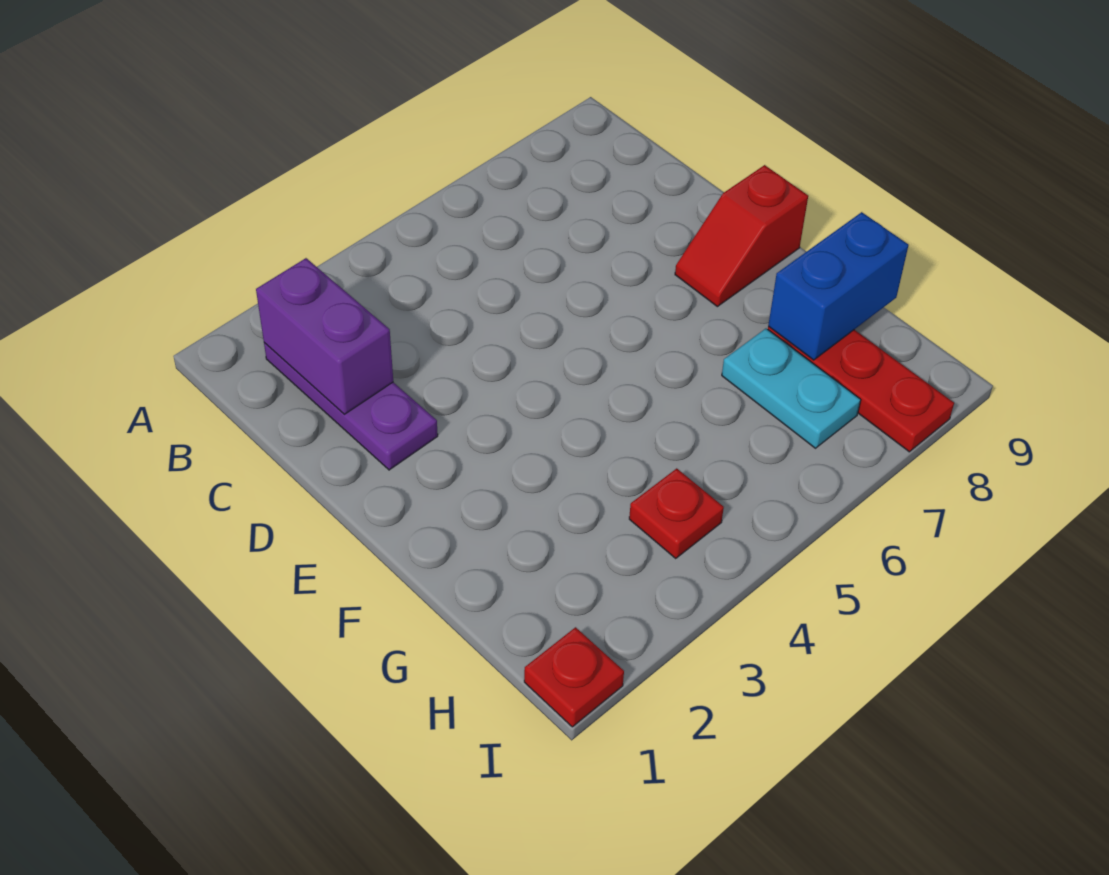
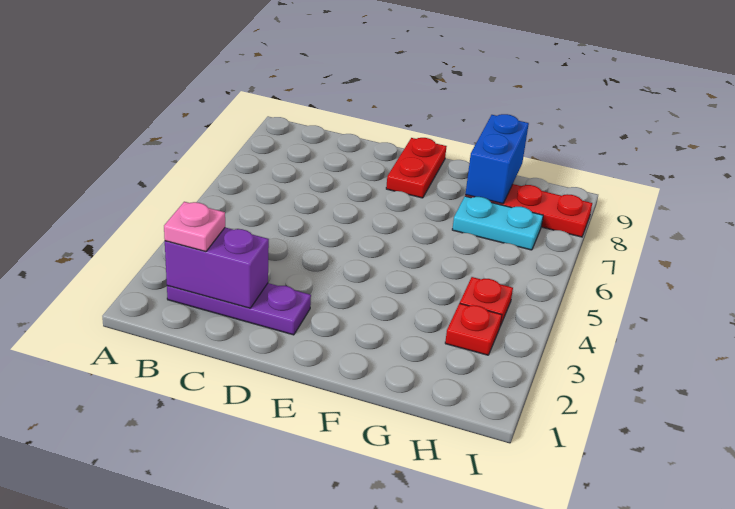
none -> pink plate B2 level 3
red slope E8:E9 level 1 top 9 -> red plate E8:E9 level 1
red plate I1 level 1 -> red plate H3 level 1

